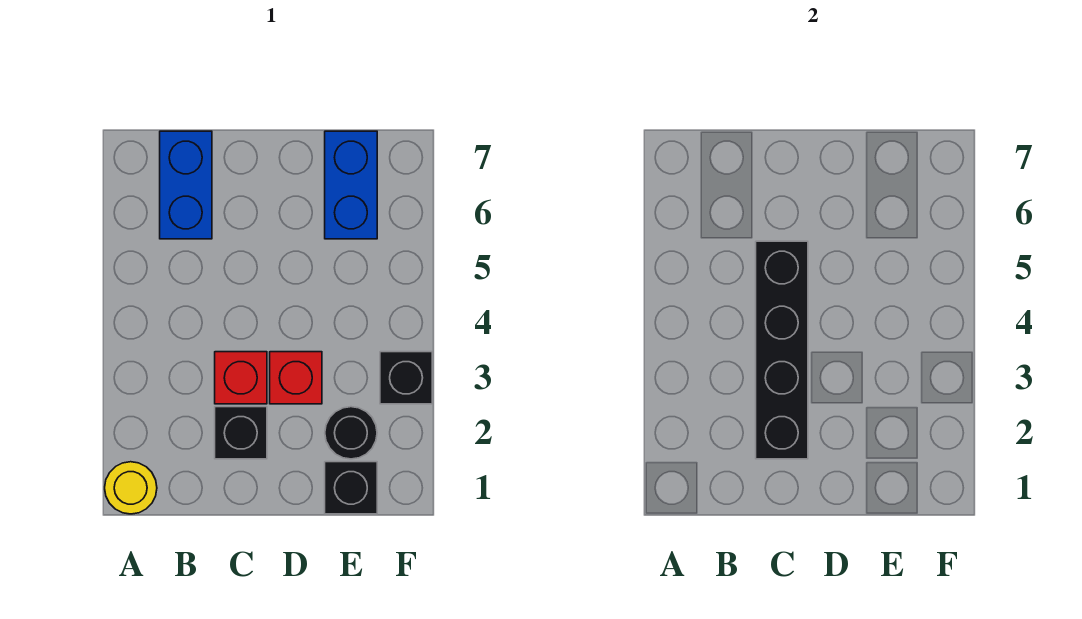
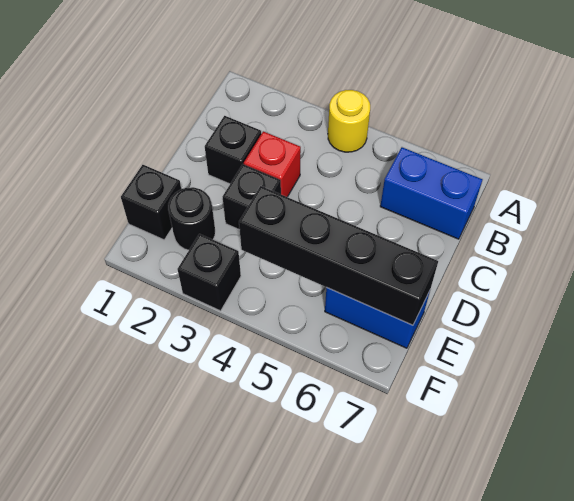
yellow round brick A1 level 1 -> yellow round brick A4 level 1
black brick C2:C5 level 2 -> black brick E4:E7 level 2
red brick D3 level 1 -> black brick D3 level 1

